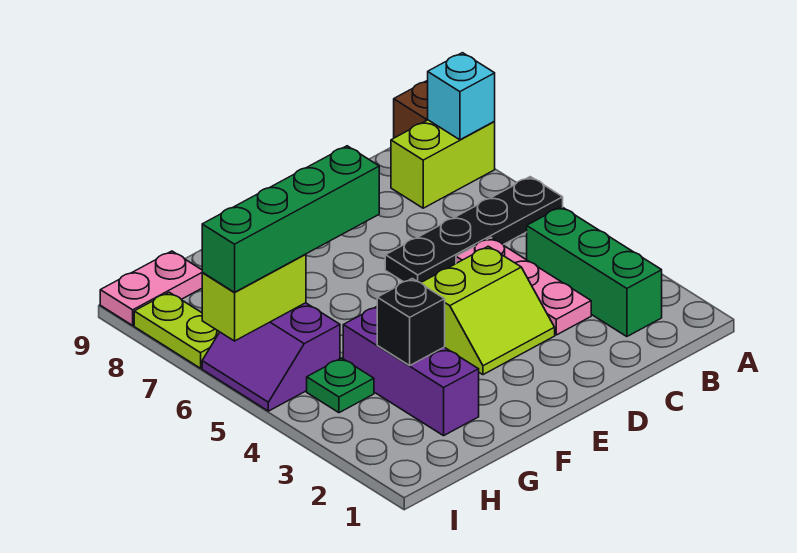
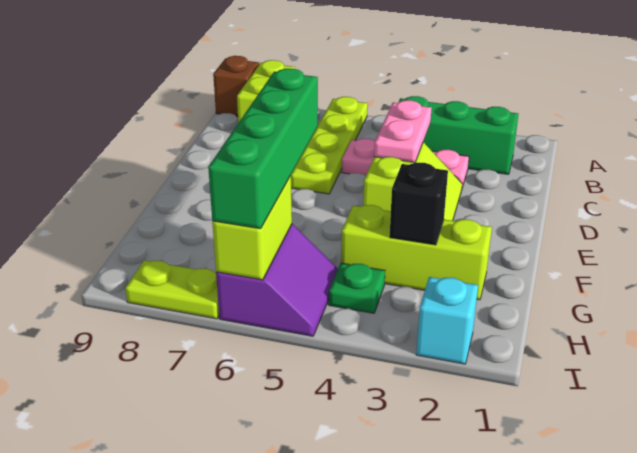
black plate A6:D6 level 1 -> lime plate A6:D6 level 1
cyan brick A8 level 2 -> cyan brick I2 level 1
purple brick G2:G4 level 1 -> lime brick G2:G4 level 1
purple slope H5:I6 level 1 top H -> purple slope H5:I6 level 1 top 6
pink plate H9:I9 level 1 -> pink plate C4:D4 level 2

